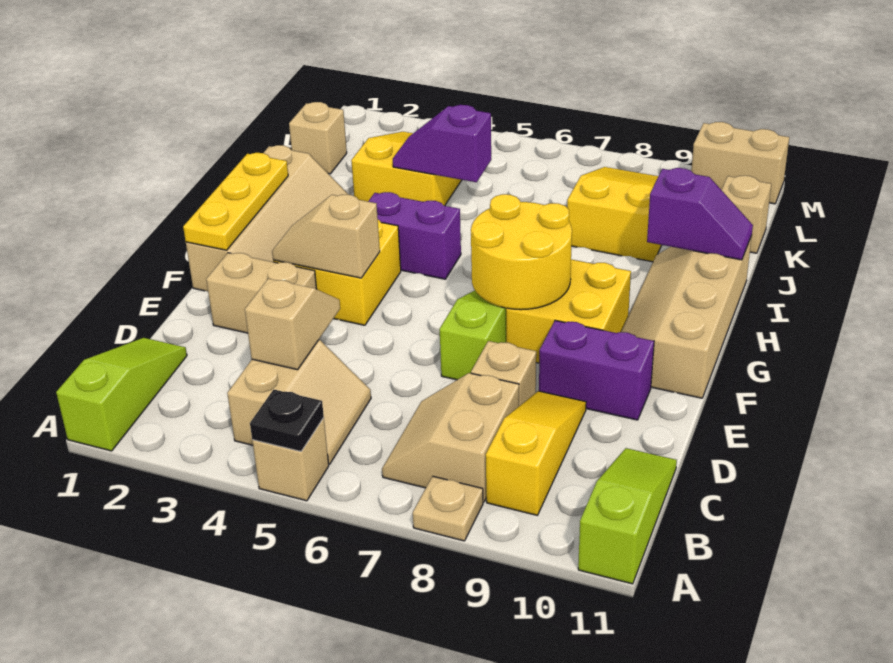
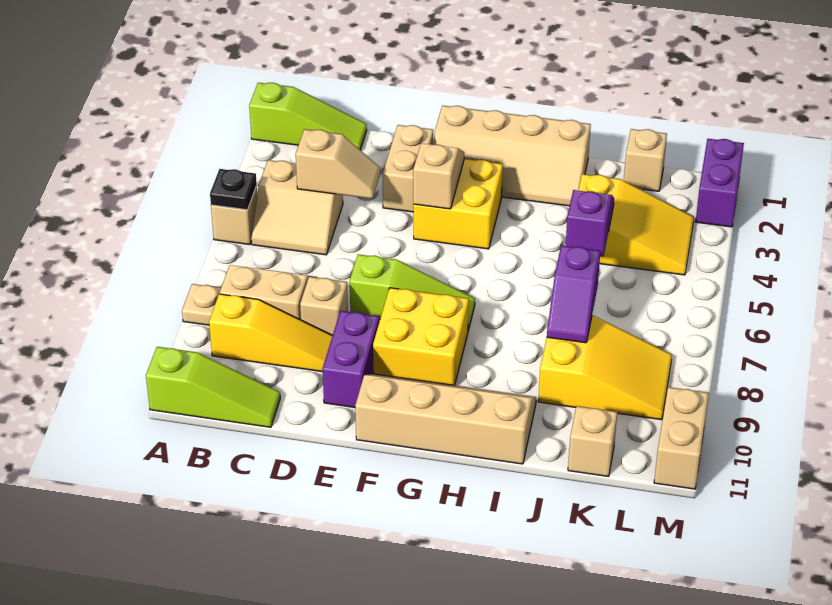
yellow plate F1:H1 level 2 -> none
yellow round brick F7:G8 level 2 -> none
purple brick H4:H5 level 1 -> purple brick M1:M2 level 1
purple slope I10:I11 level 2 top 10 -> purple slope J7:J8 level 2 top 7

